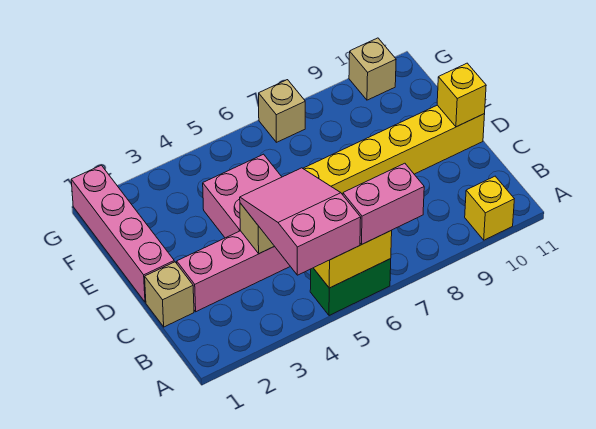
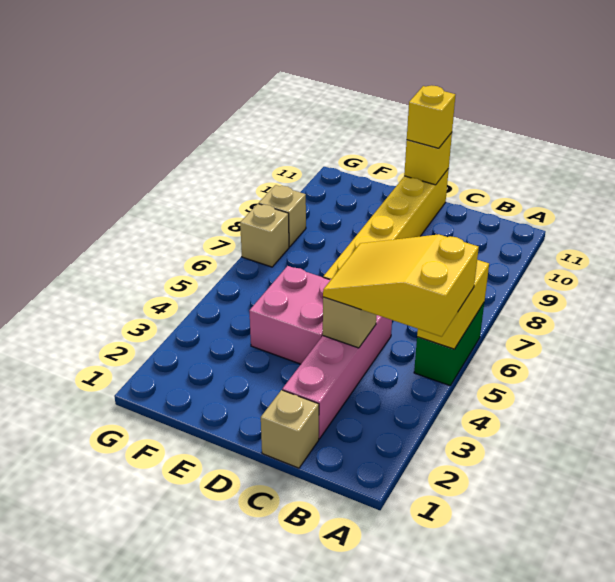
pink slope A4:C5 level 3 top A -> yellow slope A4:C5 level 3 top A
pink brick A6:A7 level 3 -> none
yellow brick A10 level 1 -> yellow brick D11 level 3
pink brick D1:G1 level 1 -> none
tan brick G10 level 1 -> tan brick G8 level 1

